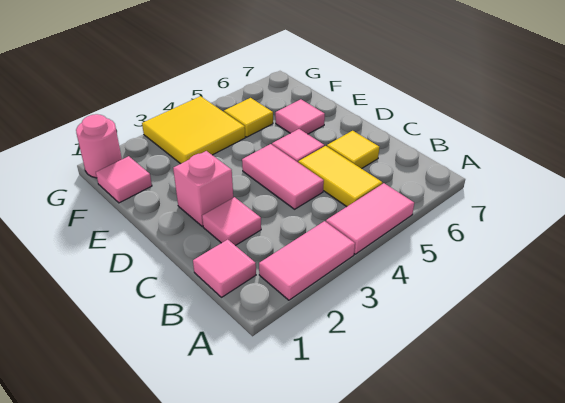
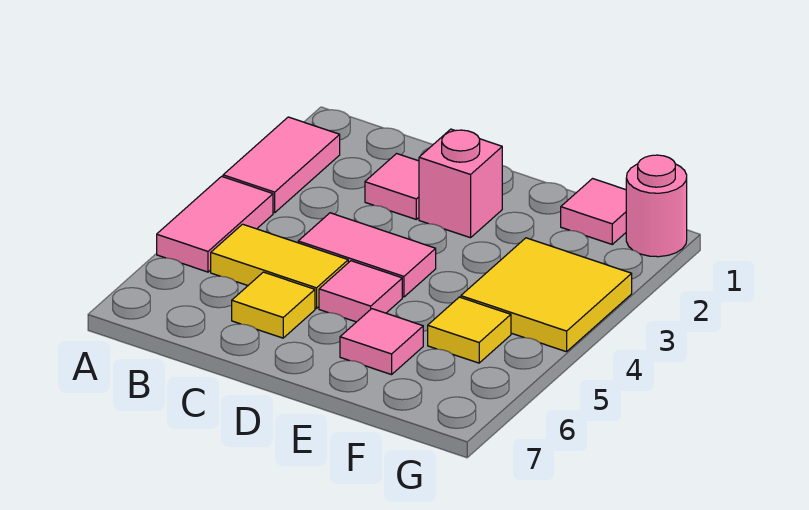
pink tile B1 level 1 -> none

